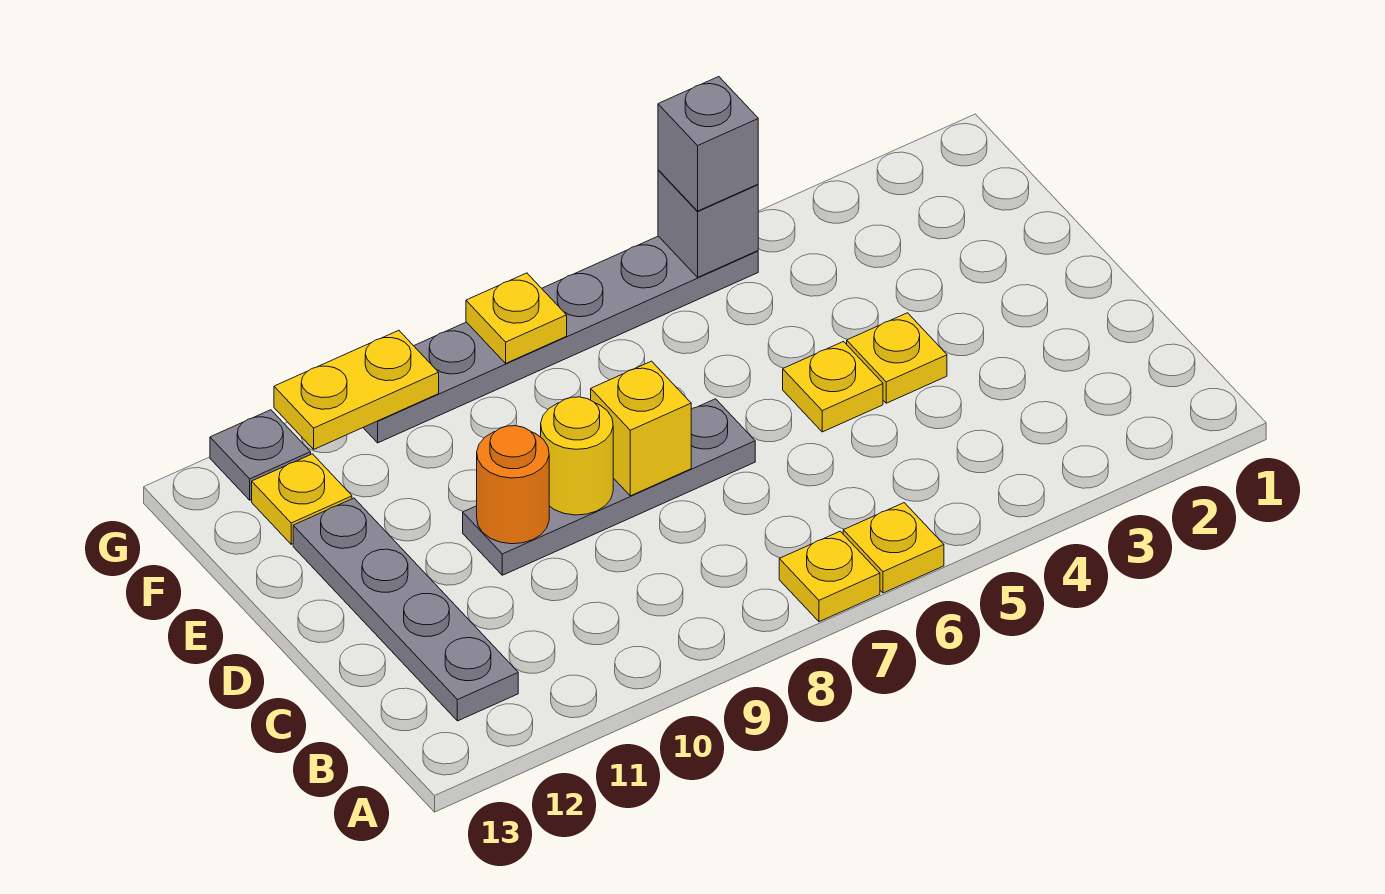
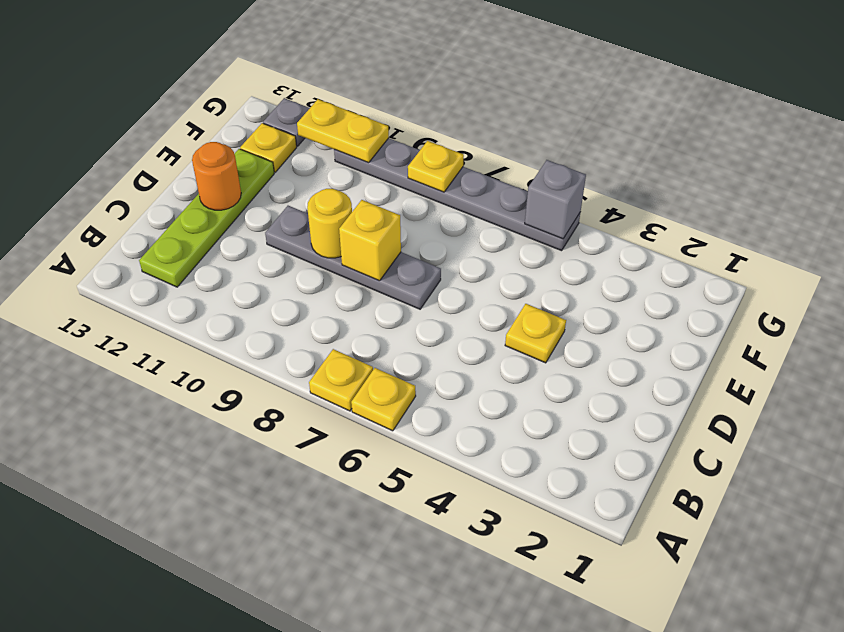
grey plate B12:E12 level 1 -> lime plate B12:E12 level 1
yellow plate D5 level 1 -> none
orange round brick D10 level 2 -> orange round brick D12 level 2
grey brick G5 level 3 -> none

